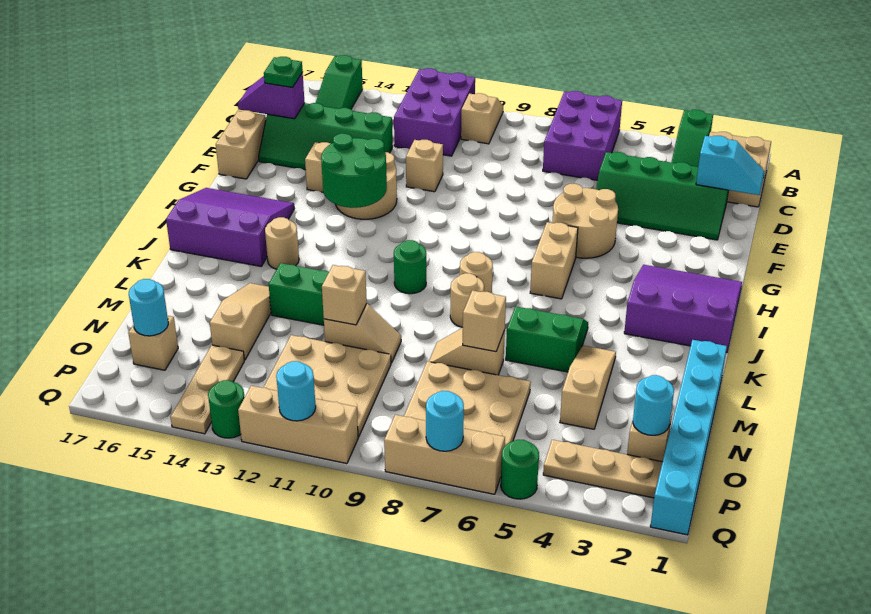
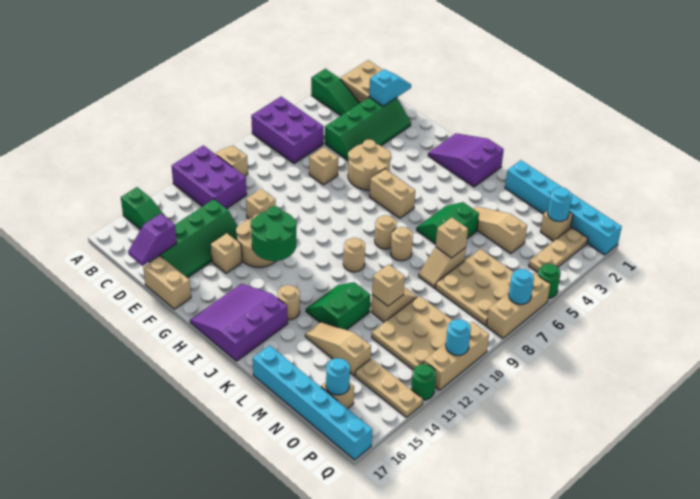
green plate D16 level 3 -> none
none -> tan brick E7 level 1
purple slope H1:J3 level 1 top J -> purple slope H1:J2 level 1 top J
green round brick J10 level 1 -> tan round brick J10 level 1
none -> cyan brick L17:Q17 level 1

